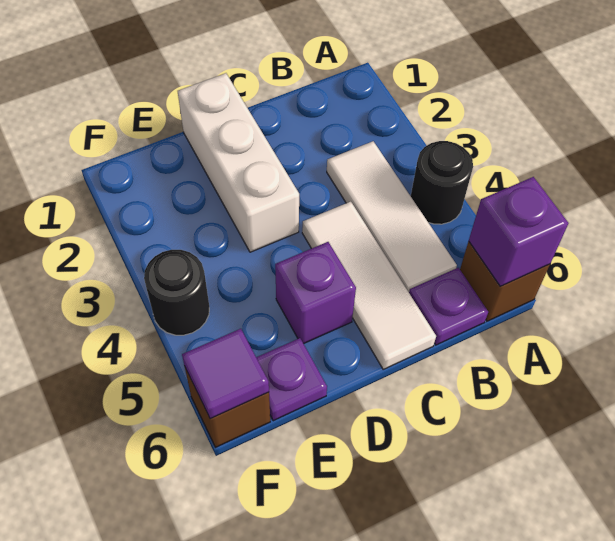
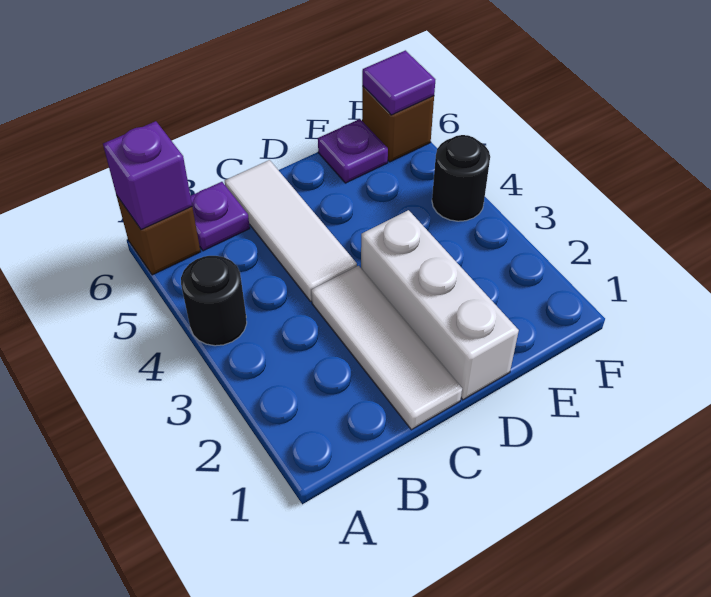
white tile B3:B5 level 1 -> white tile C1:C3 level 1
purple brick D5 level 1 -> none

